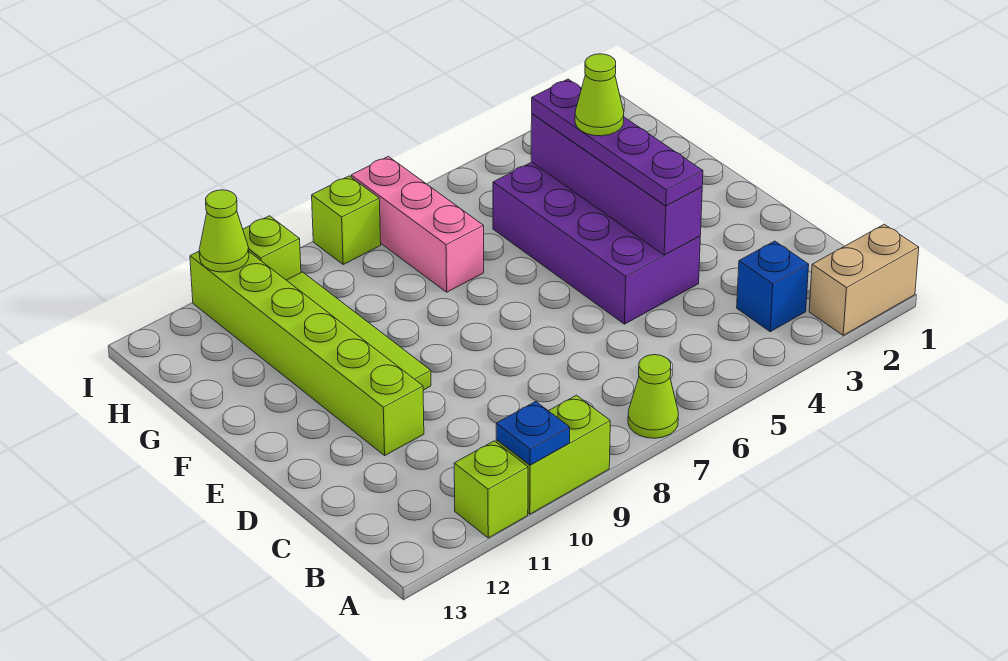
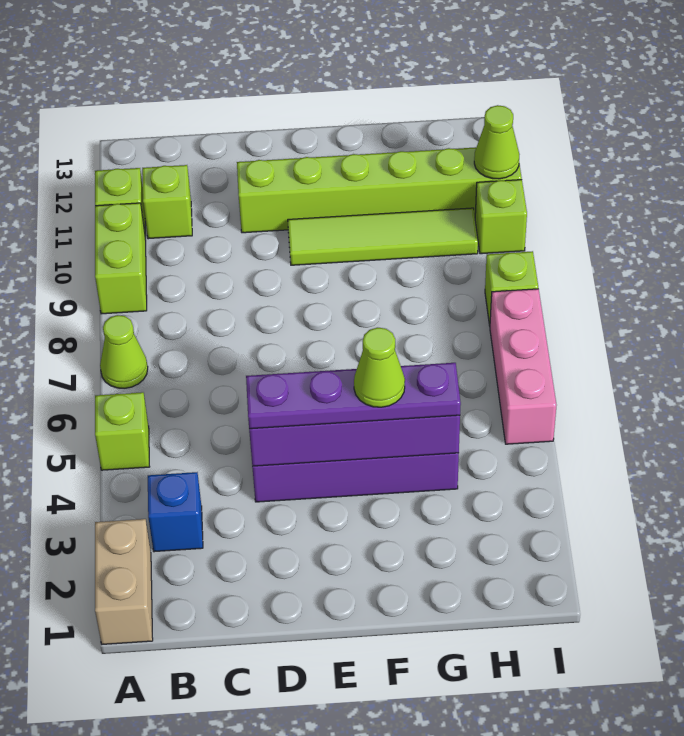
none -> lime brick A5 level 1
blue plate A10 level 2 -> none
none -> lime brick B11 level 1
pink brick G7:I7 level 1 -> pink brick I5:I7 level 1

